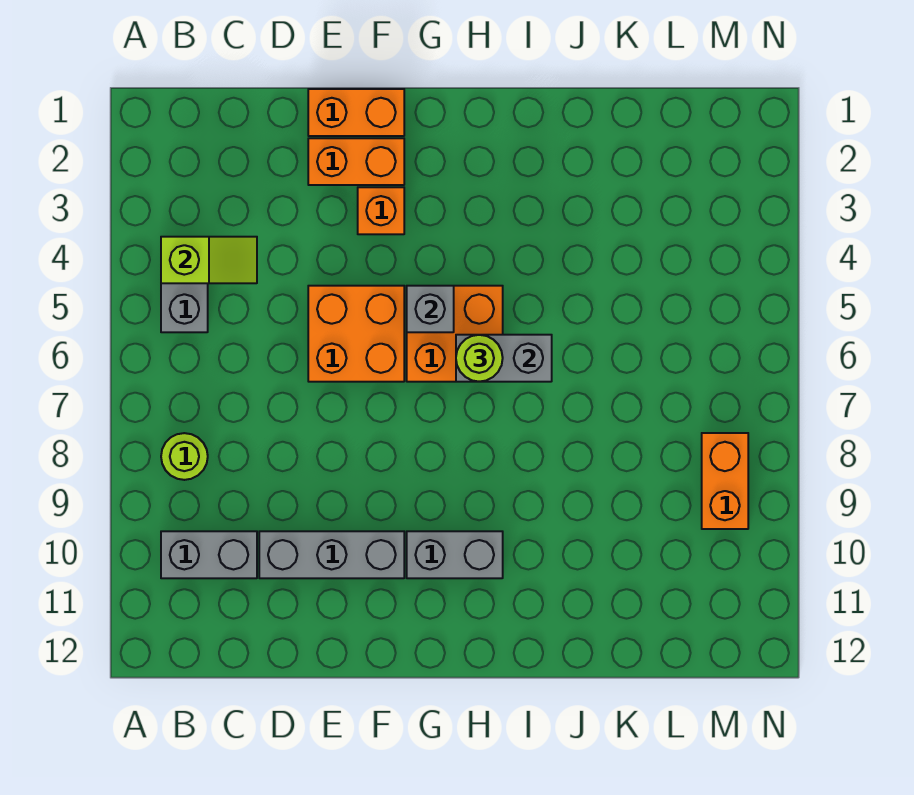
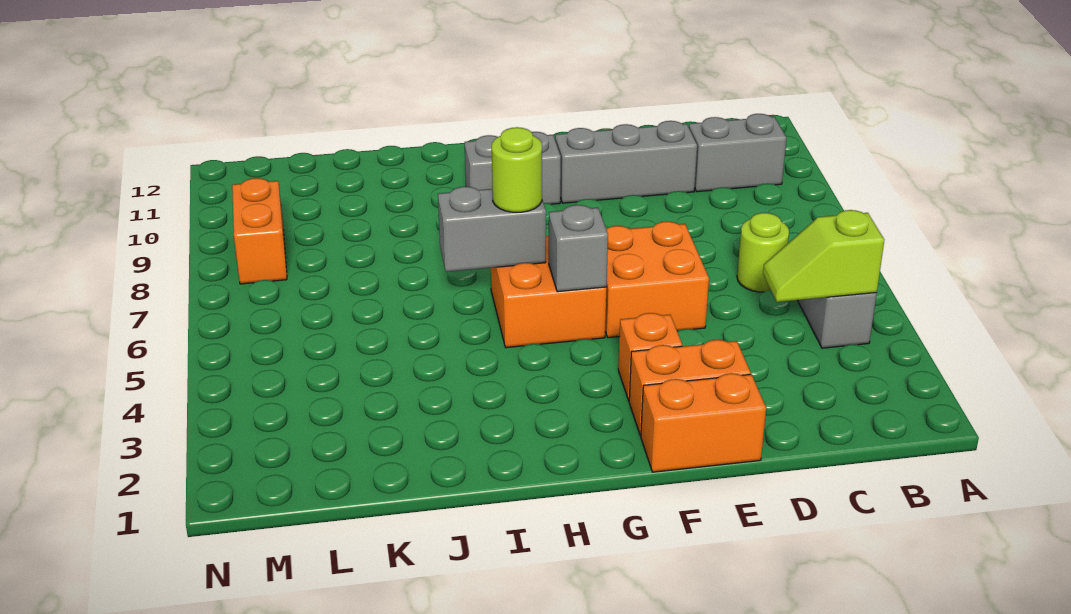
lime round brick B8 level 1 -> lime round brick C6 level 1

